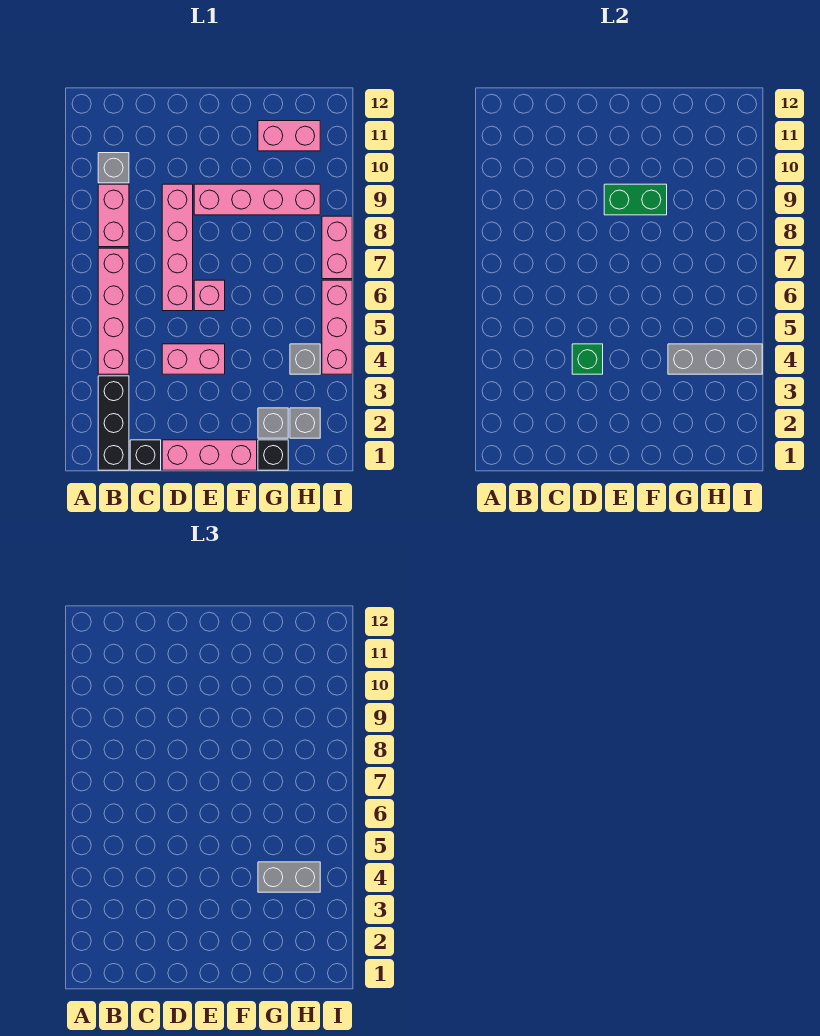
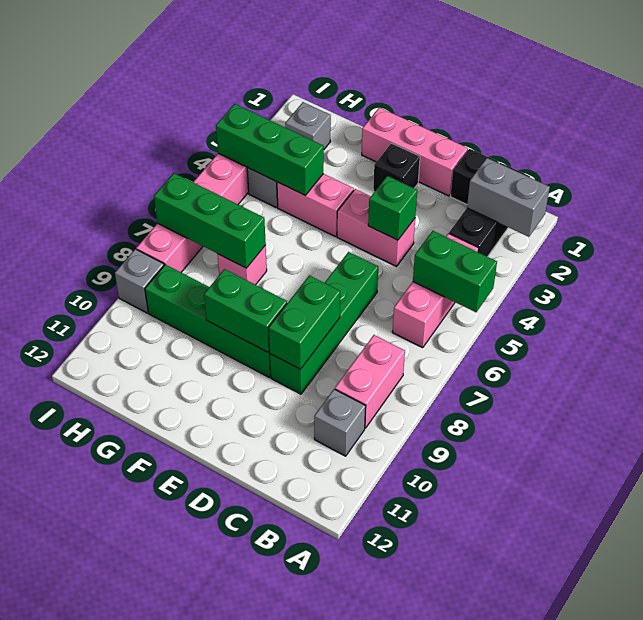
none -> green brick A5:B5 level 2
pink brick B4:B7 level 1 -> pink brick B4:B6 level 1
pink brick D6:D9 level 1 -> green brick D6:D9 level 1
none -> green brick D8:D9 level 2
pink brick E6 level 1 -> pink brick G7 level 1
pink brick E9:H9 level 1 -> green brick E9:H9 level 1
black brick G1 level 1 -> black brick E2 level 1
grey brick G2 level 1 -> grey brick I9 level 1
grey brick G4:I4 level 2 -> green brick G4:I4 level 2
grey brick G4:H4 level 3 -> grey brick A2:B2 level 2
none -> green brick G7:I7 level 2
pink brick G11:H11 level 1 -> pink brick F4:G4 level 1

